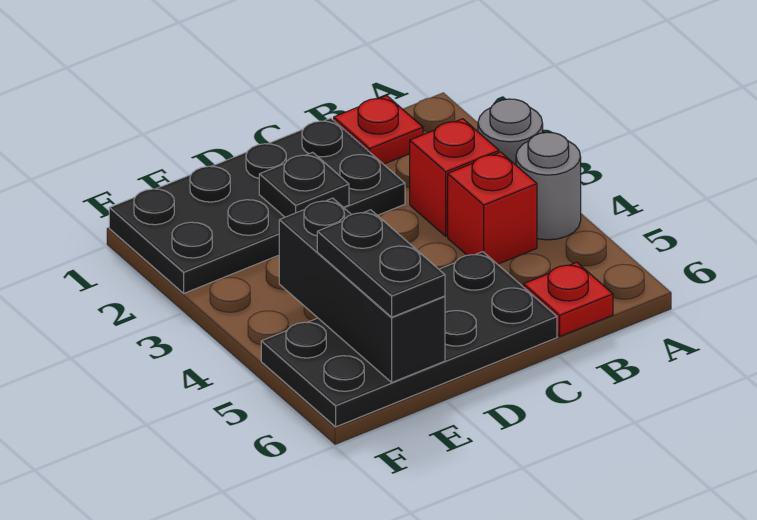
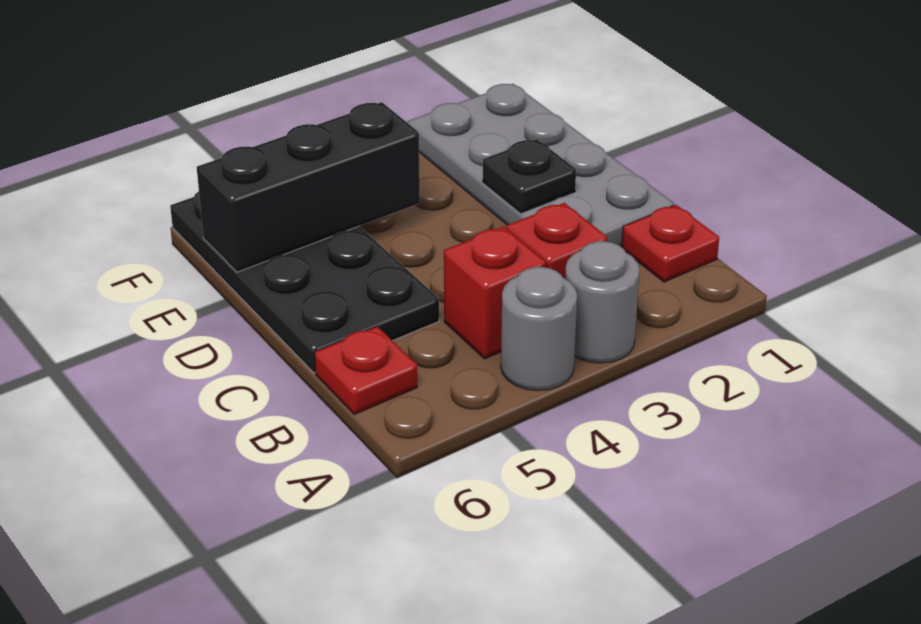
black plate C1:F2 level 1 -> grey plate C1:F2 level 1
black plate E5:E6 level 3 -> none

